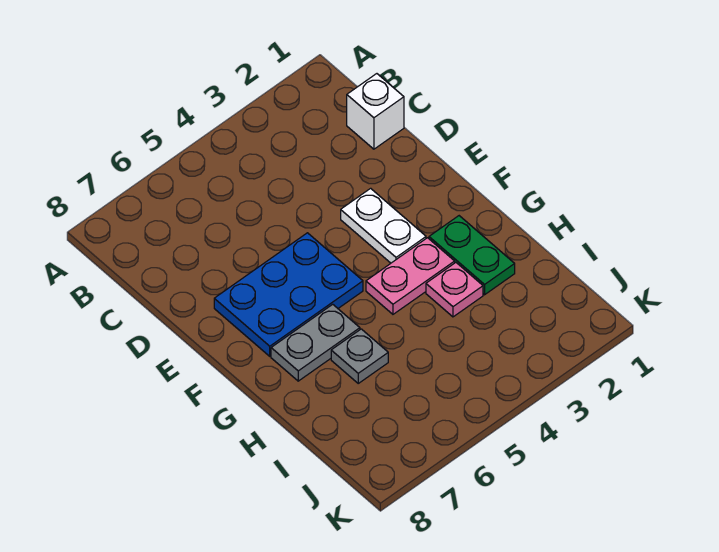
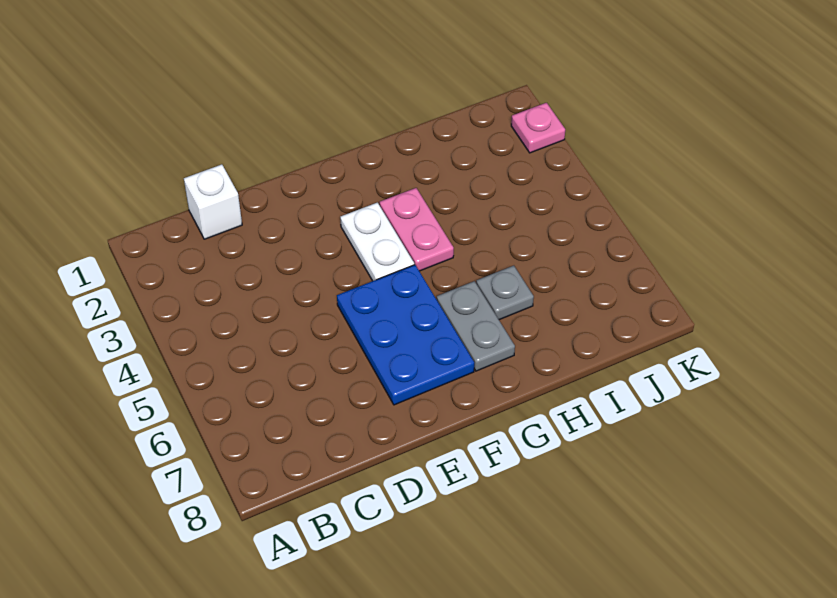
white plate E3:F3 level 1 -> white plate F3:F4 level 1
green plate G2:H2 level 1 -> none
pink plate H3 level 1 -> pink plate K2 level 1

